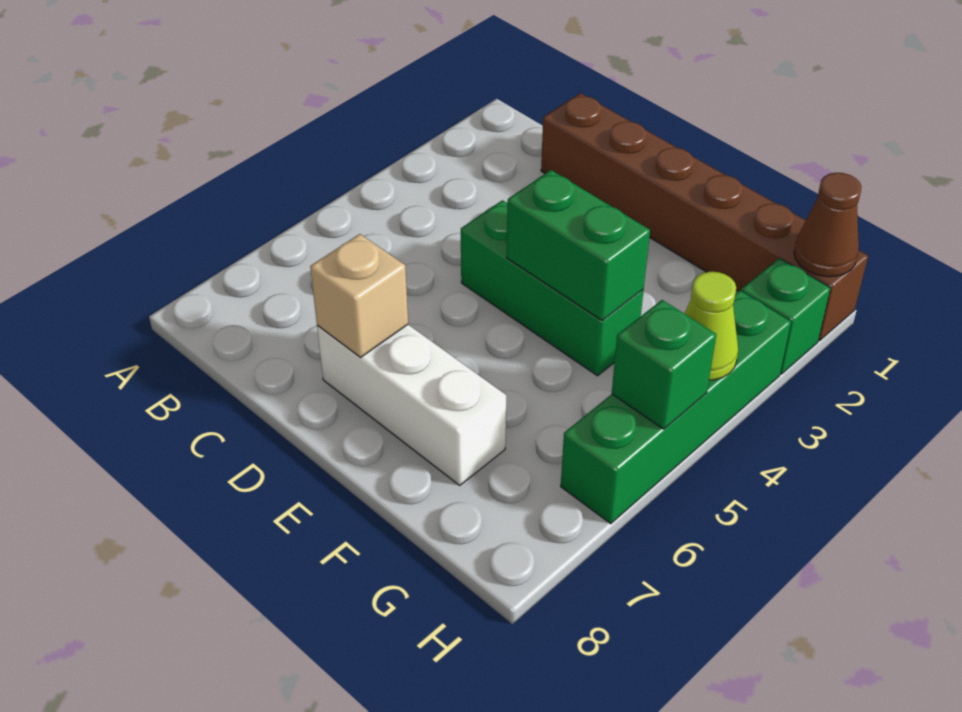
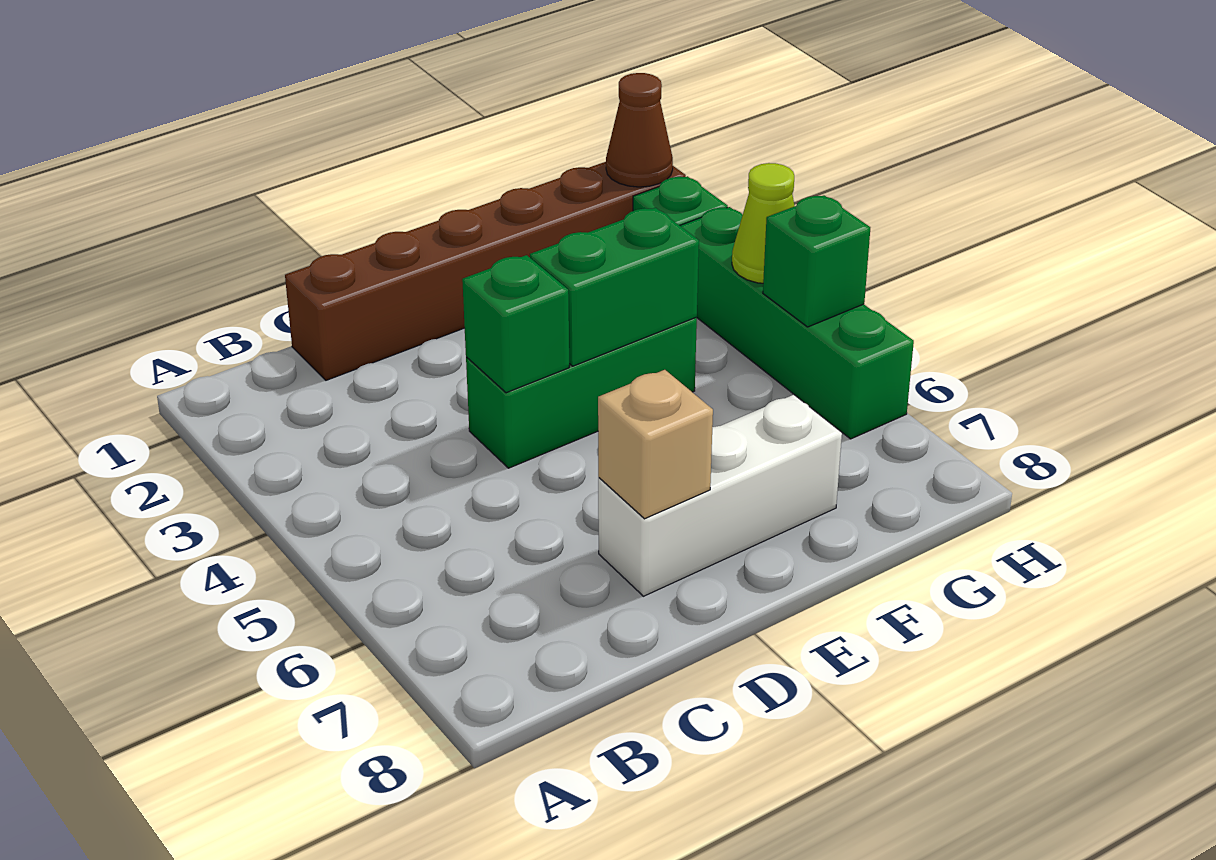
none -> green brick D4 level 2

